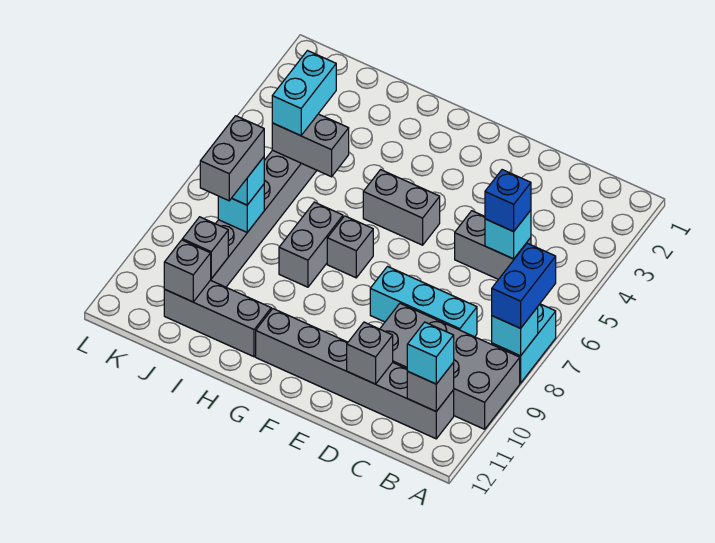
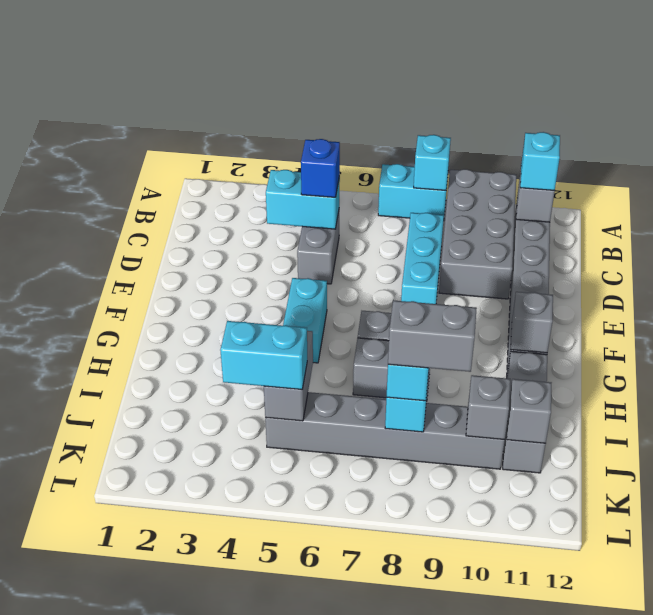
blue brick A7:A8 level 3 -> none
cyan brick C5 level 2 -> cyan brick C4:C5 level 2
grey brick D11 level 2 -> grey brick G11 level 2
grey brick F5:G5 level 1 -> cyan brick F5:G5 level 1

